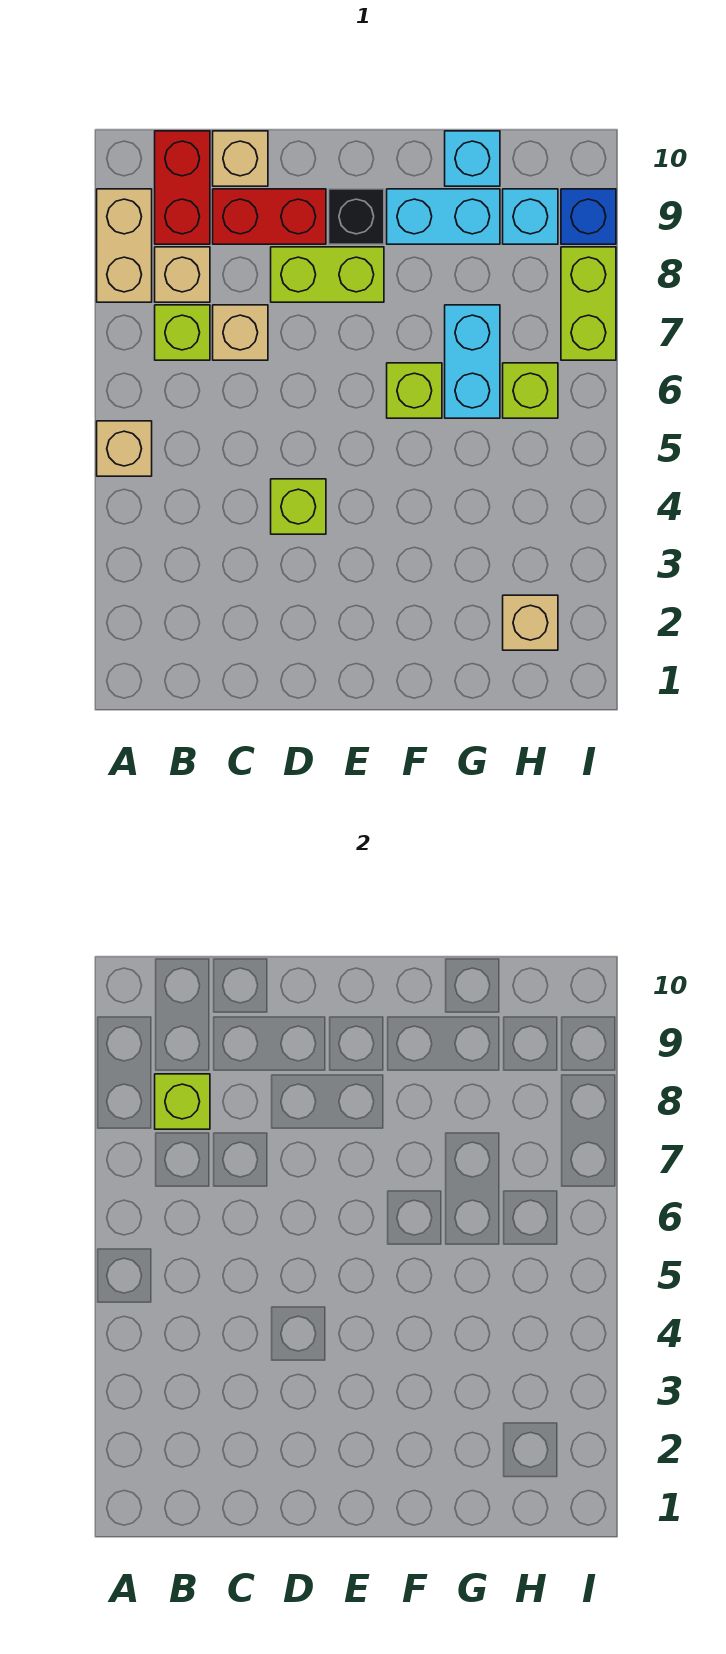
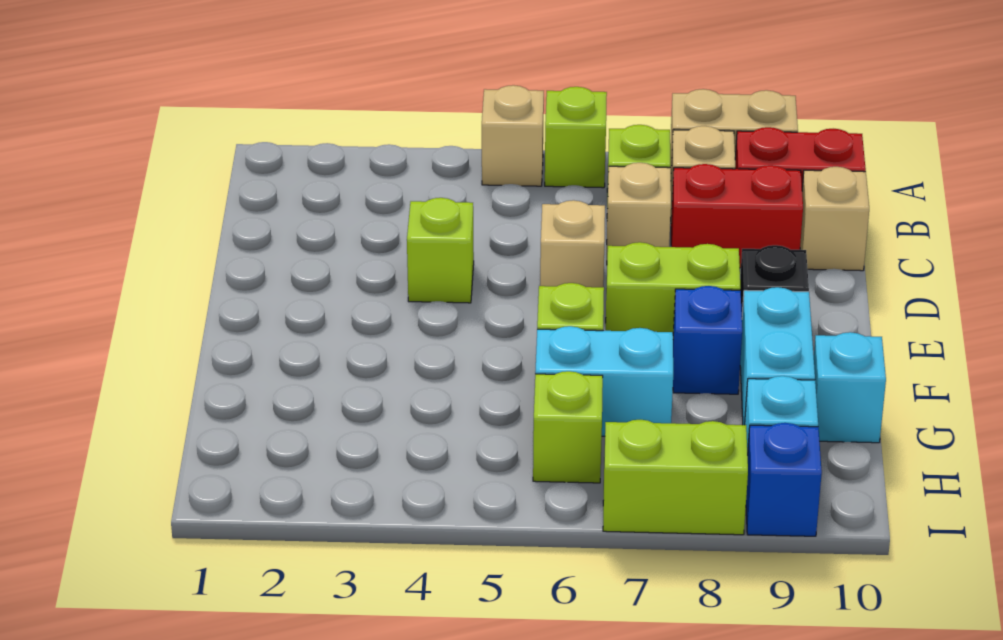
lime brick B8 level 2 -> lime brick A6 level 1
red brick C9:D9 level 1 -> red brick C8:C9 level 1
lime brick D8:E8 level 1 -> lime brick E7:E8 level 1
none -> blue brick F8 level 1
tan brick H2 level 1 -> tan brick D6 level 1

